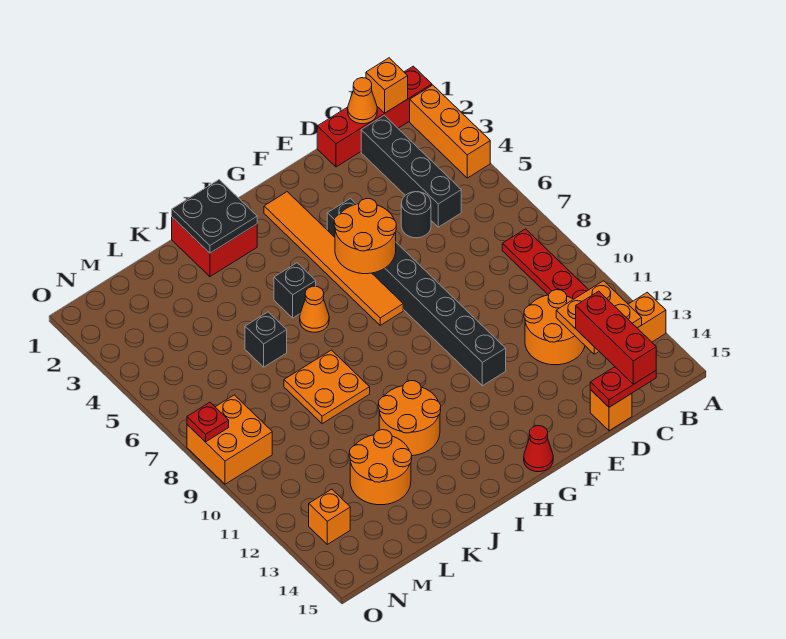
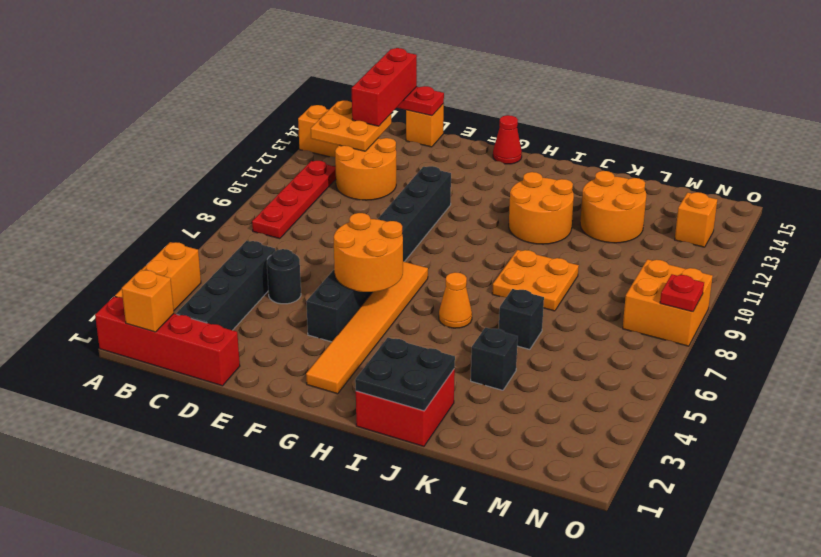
orange cone C1 level 2 -> none
black brick I5 level 1 -> black brick K4 level 1

